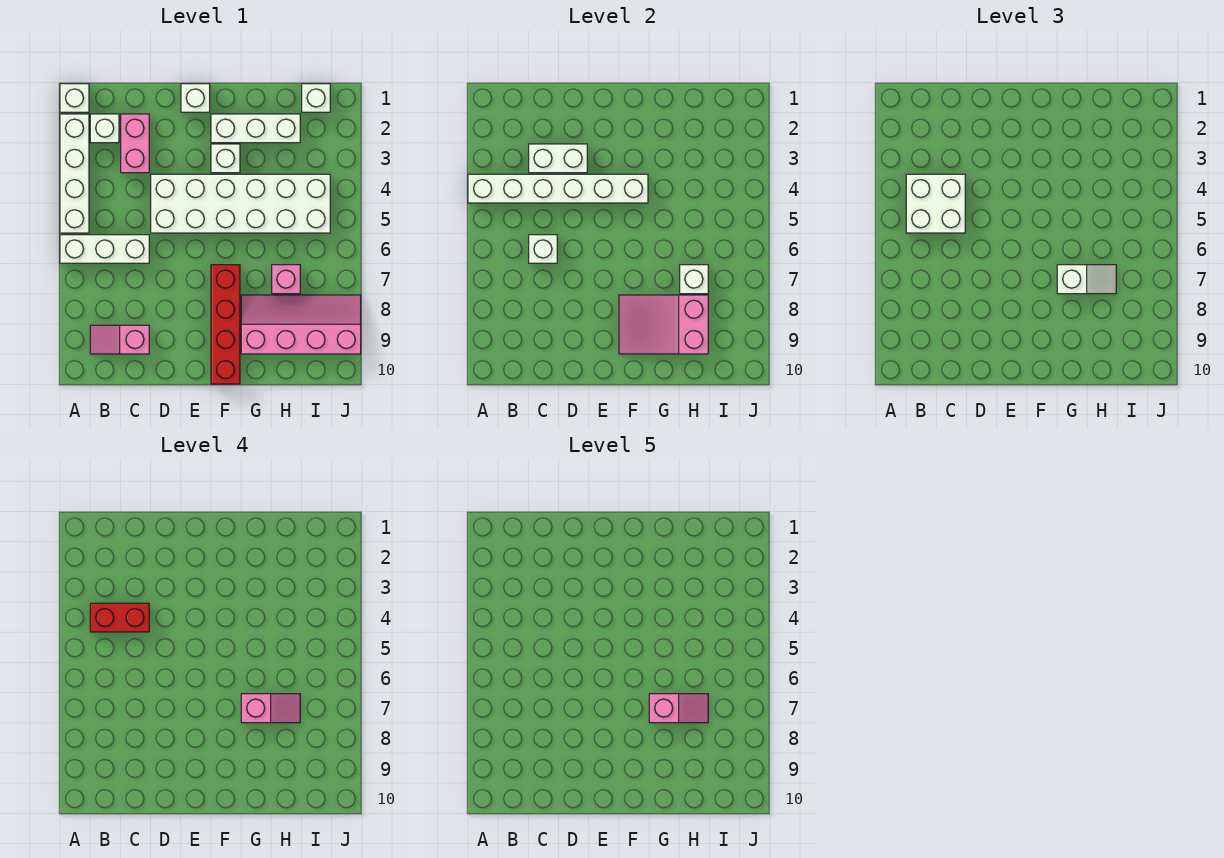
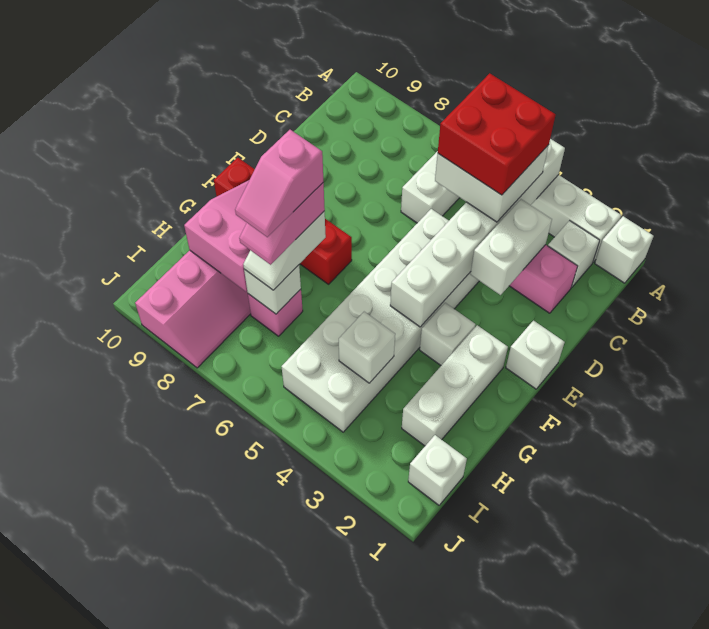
red brick B4:C4 level 4 -> red brick B4:C5 level 4
pink slope B9:C9 level 1 top C -> none
white brick C6 level 2 -> white brick H4 level 2

